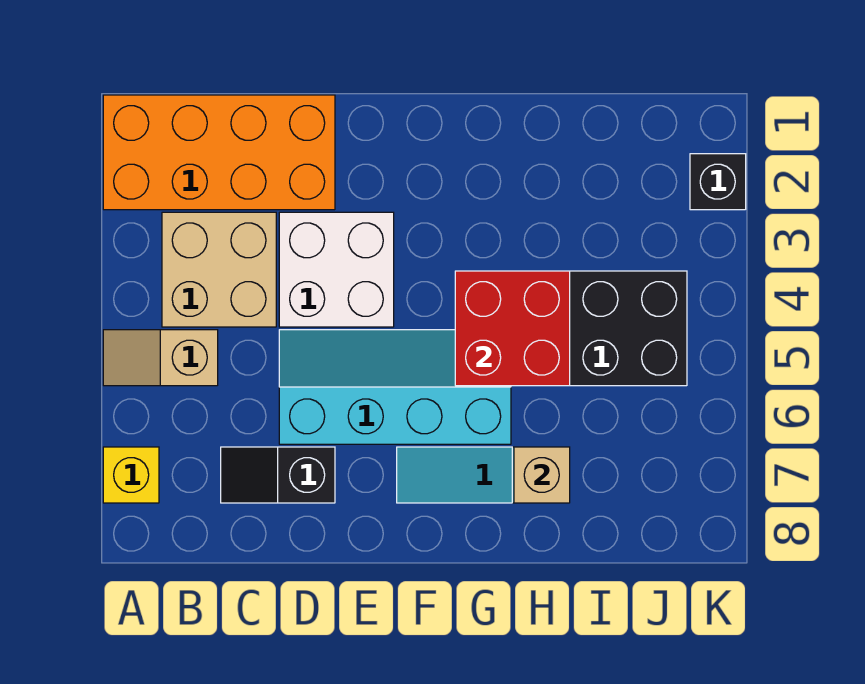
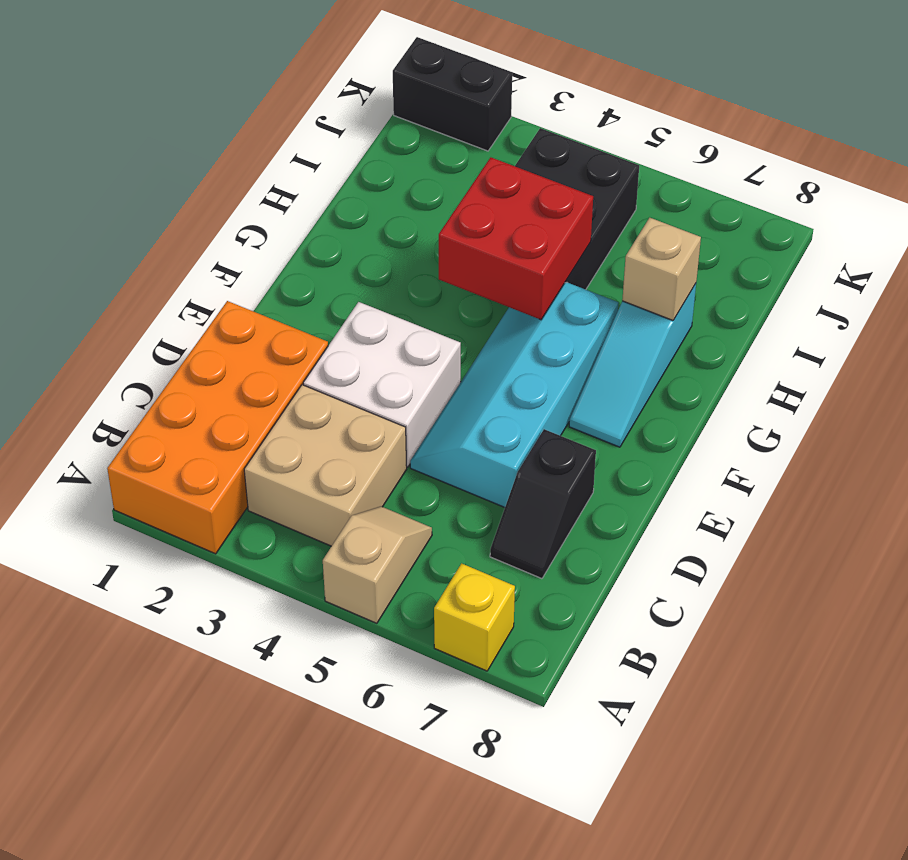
tan slope A5:B5 level 1 top B -> tan slope A5:B5 level 1 top A
black brick K2 level 1 -> black brick K1:K2 level 1

